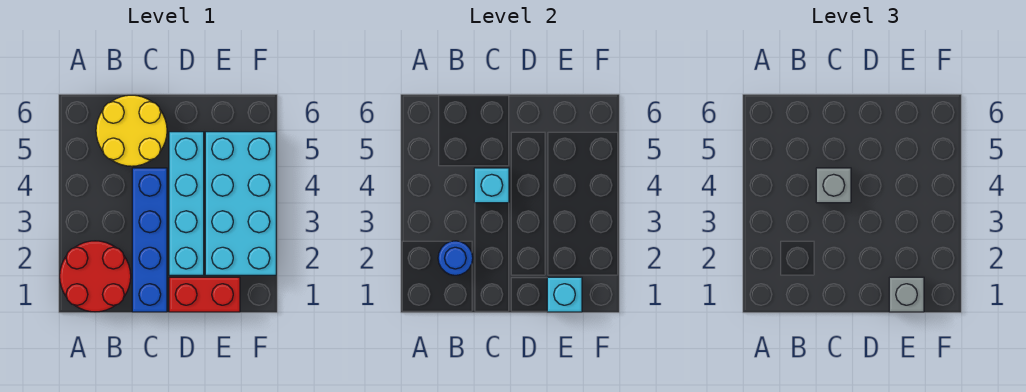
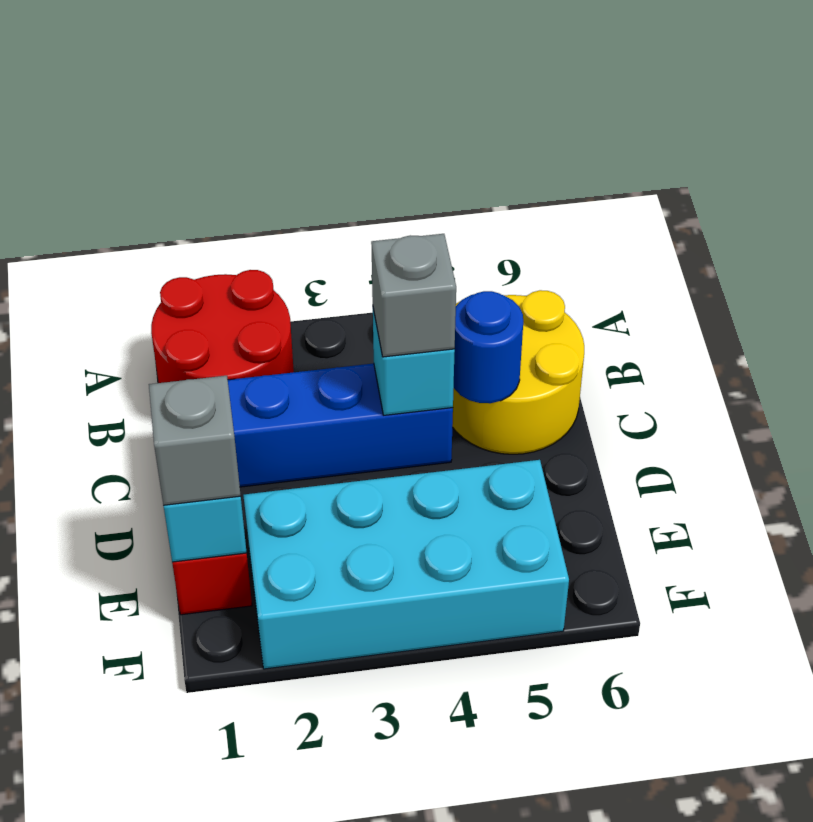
blue round brick B2 level 2 -> blue round brick C5 level 2
cyan brick D2:D5 level 1 -> none

